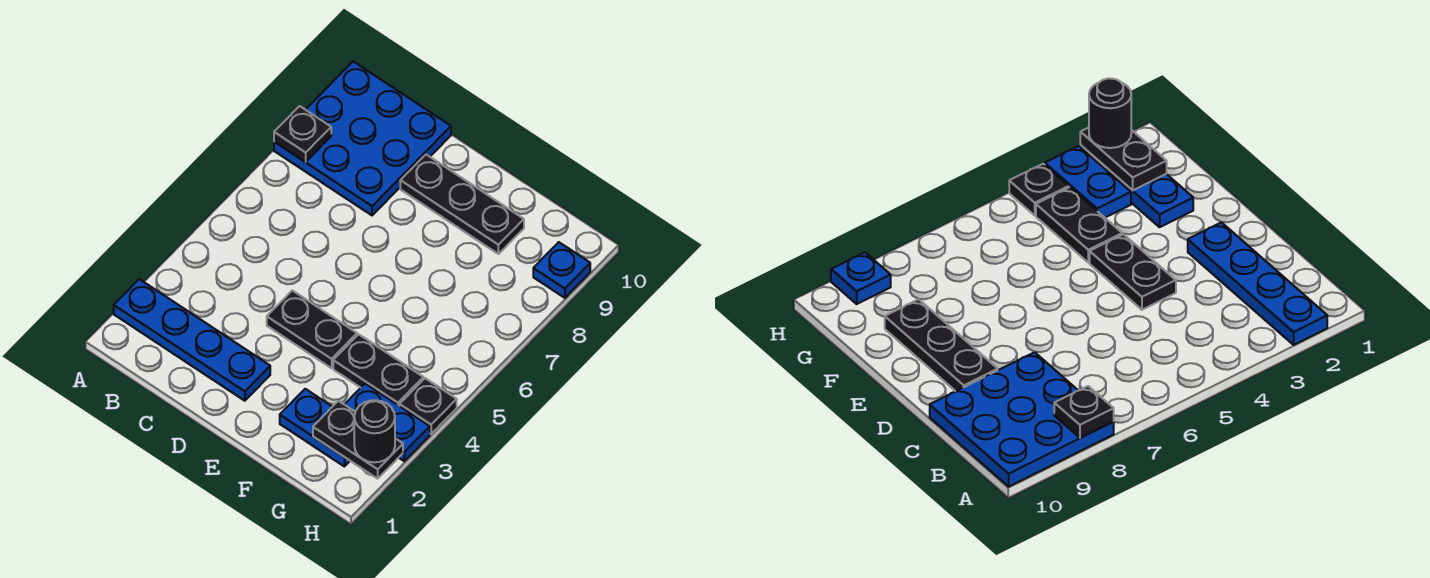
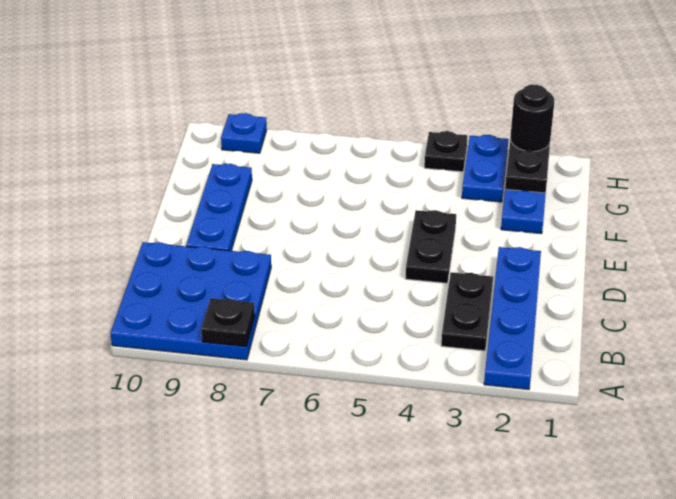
black plate D9:F9 level 1 -> blue plate D9:F9 level 1
black plate F4:G4 level 1 -> black plate B3:C3 level 1

